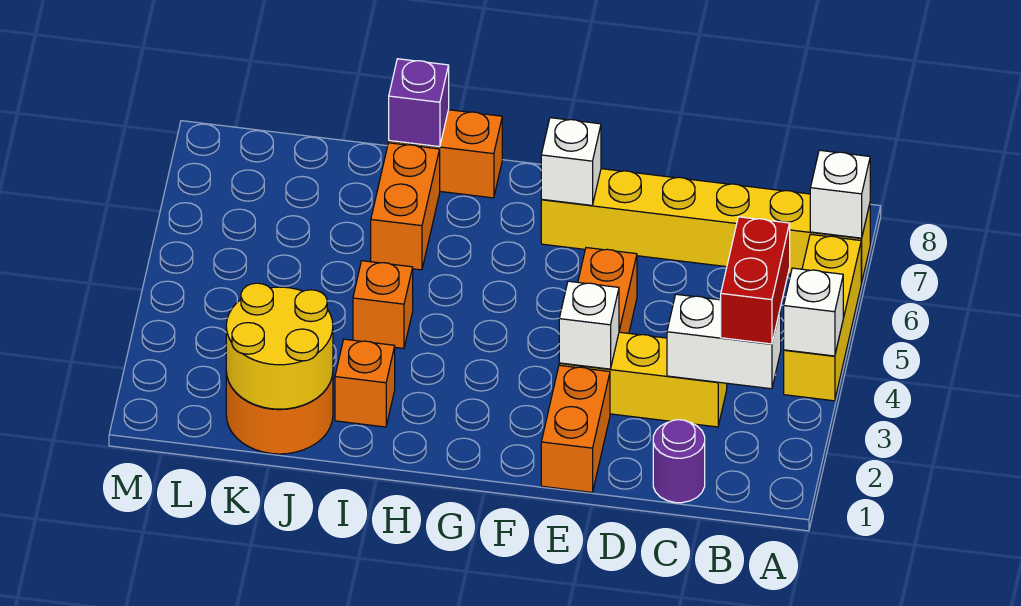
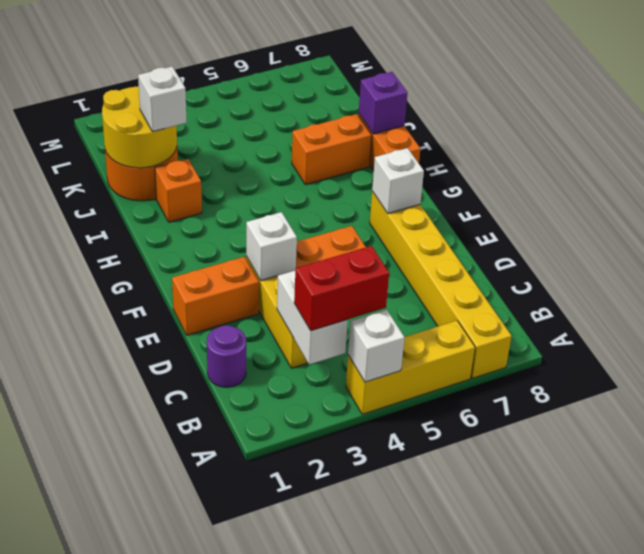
white brick A7 level 2 -> white brick J2 level 3
orange brick I4 level 1 -> none

